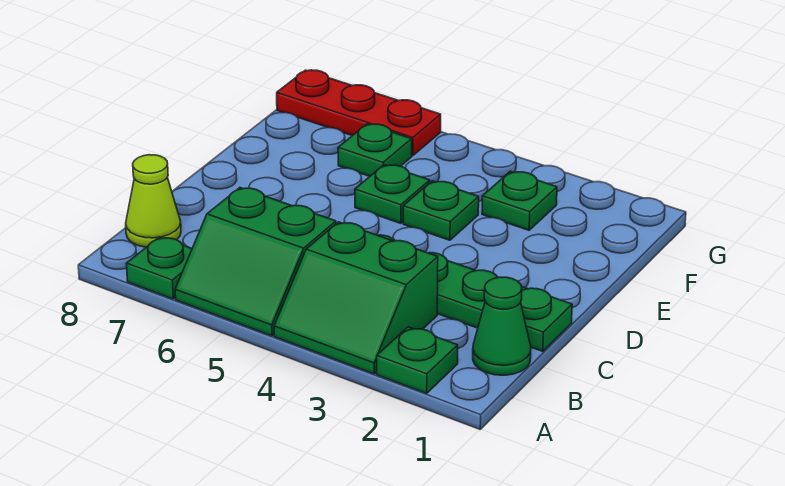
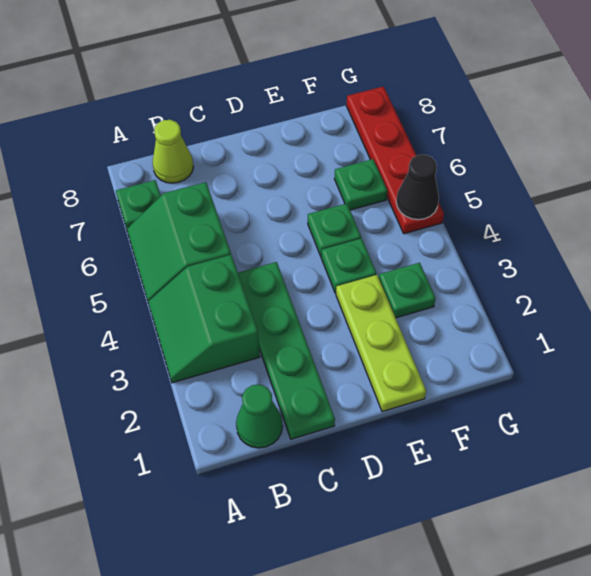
green plate A2 level 1 -> none
none -> lime plate E1:E3 level 1
none -> black cone G5 level 2
red plate G6:G8 level 1 -> red plate G5:G8 level 1

